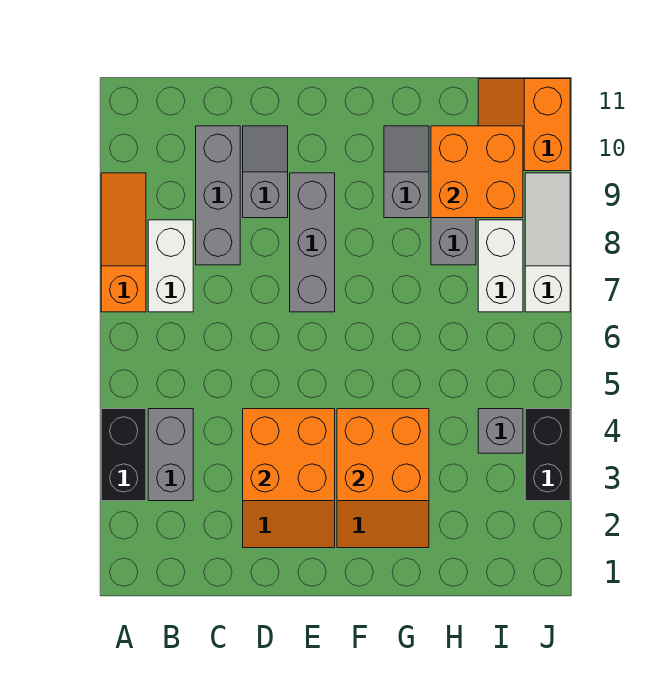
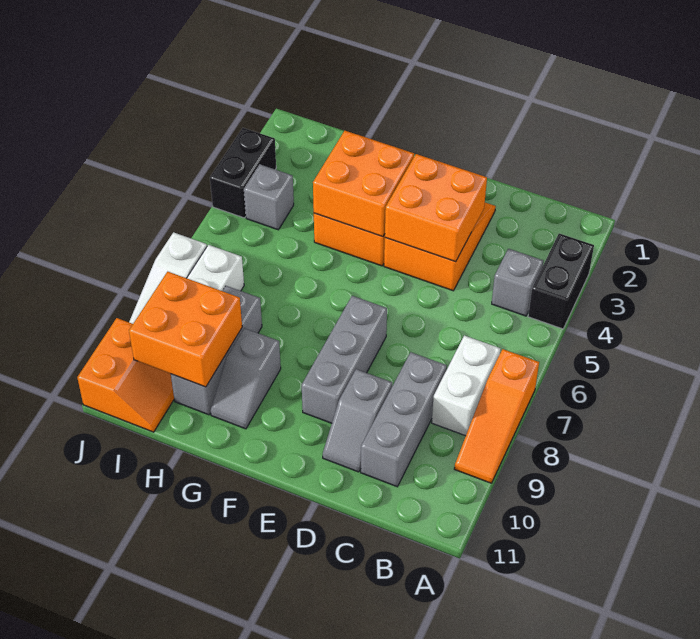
grey brick B3:B4 level 1 -> grey brick B4 level 1

